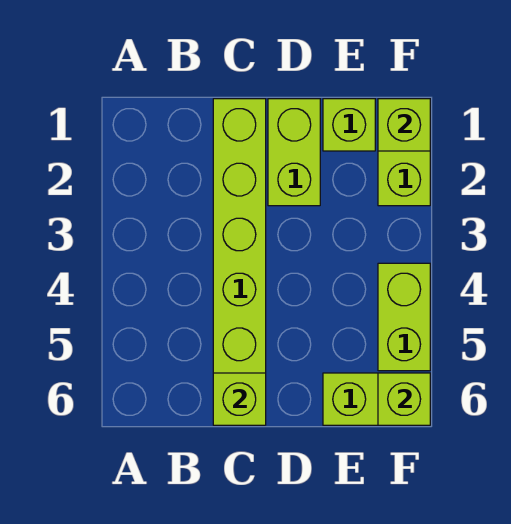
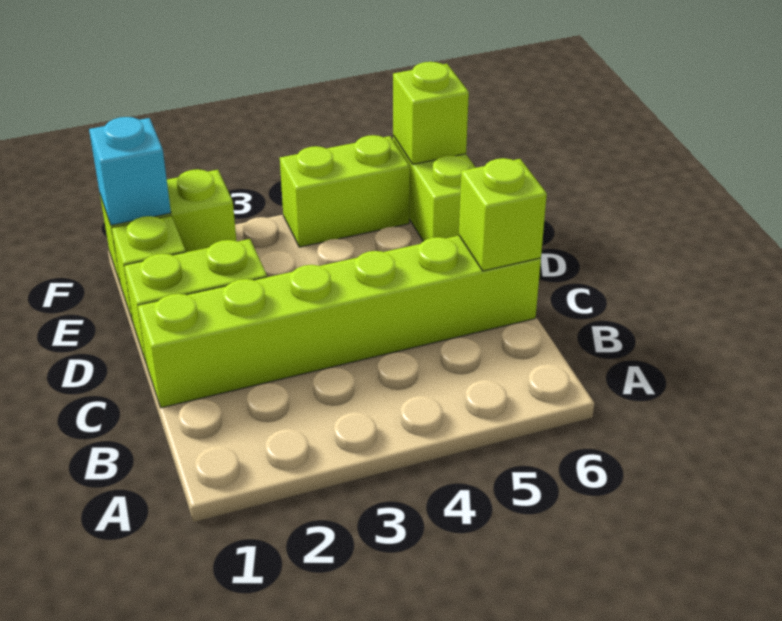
lime brick F1 level 2 -> cyan brick F1 level 2

